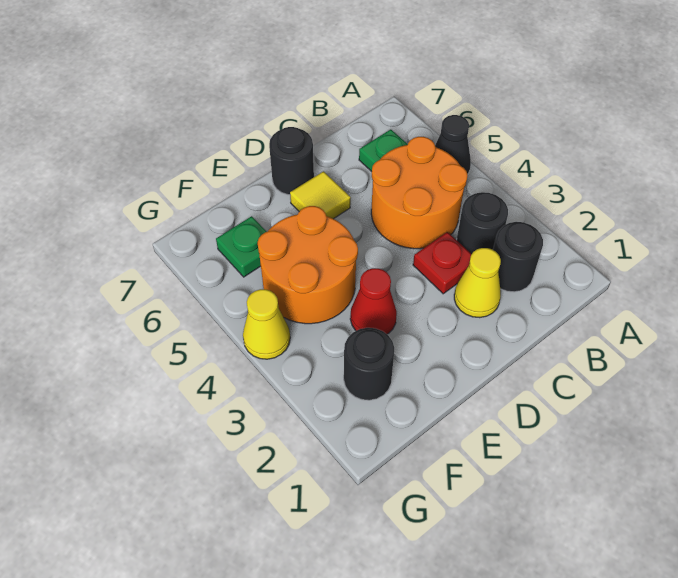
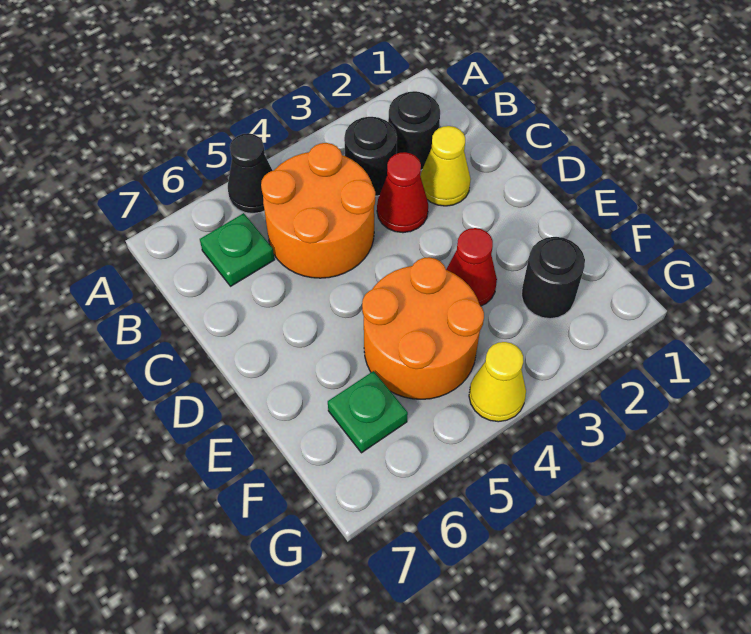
red plate C3 level 1 -> red cone C3 level 1
yellow tile D6 level 1 -> none
black round brick D7 level 1 -> none

